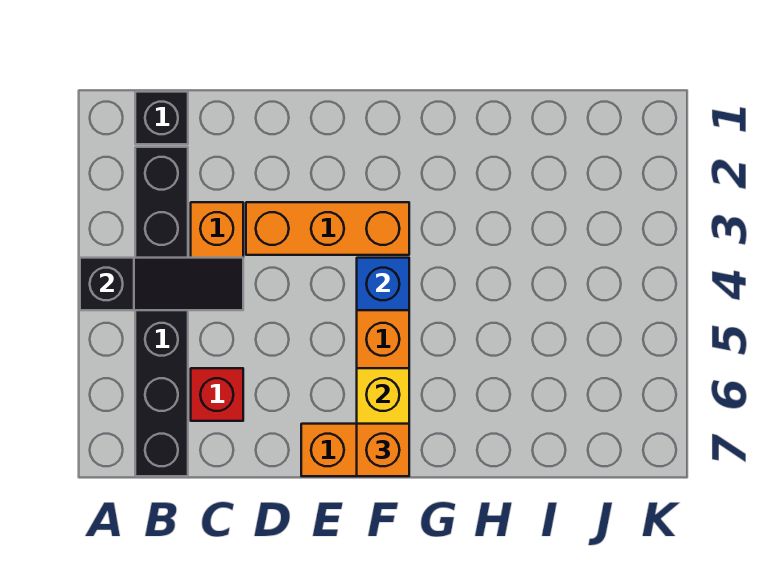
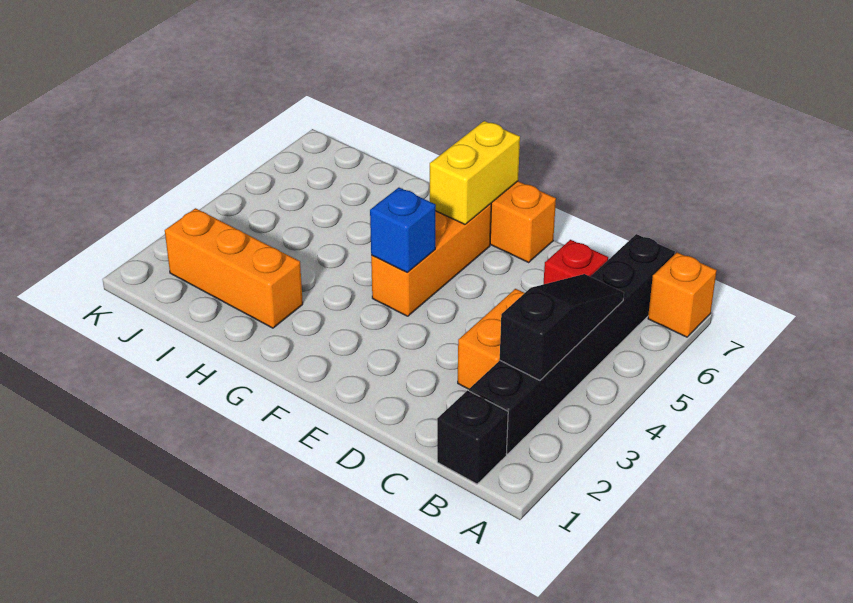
black slope A4:C4 level 2 top A -> black slope B3:B5 level 2 top 3
orange brick D3:F3 level 1 -> orange brick H2:J2 level 1
orange brick F7 level 3 -> orange brick A7 level 1

